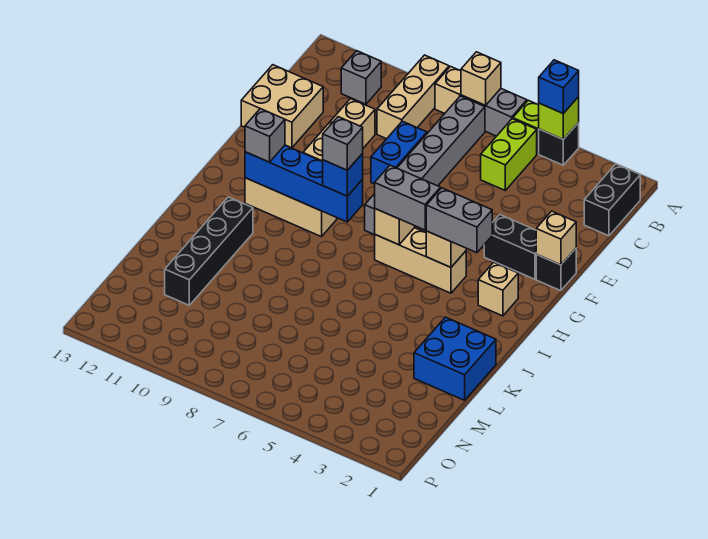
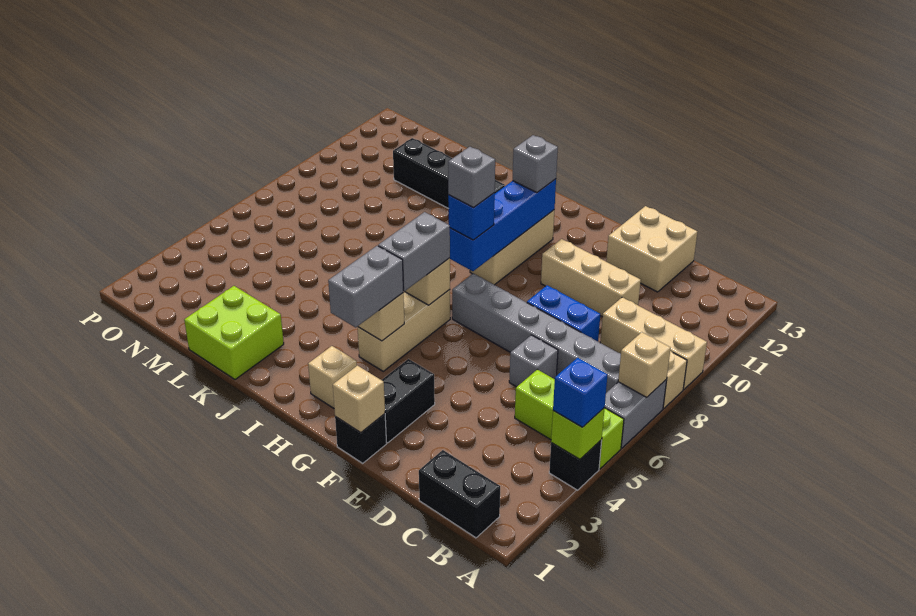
grey brick B11 level 1 -> grey brick D6 level 1
blue brick K1:L2 level 1 -> lime brick K1:L2 level 1

